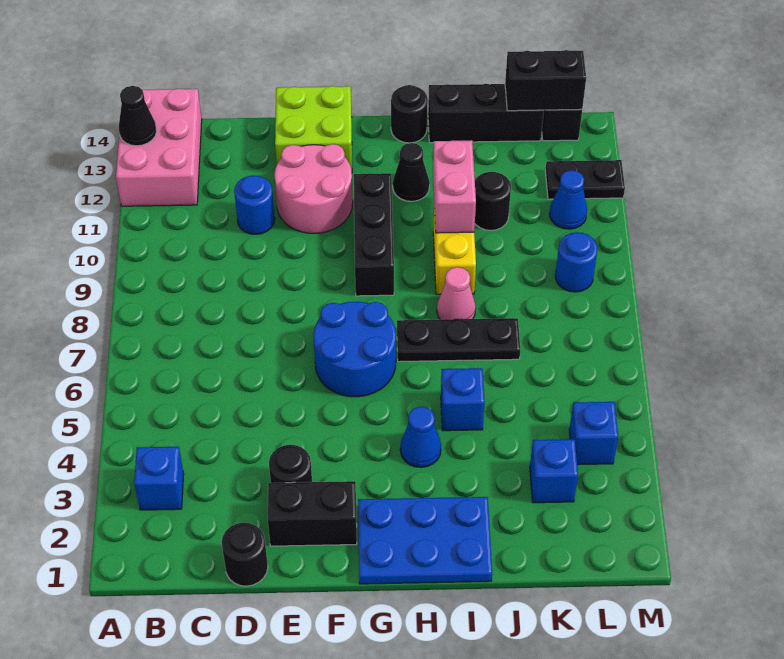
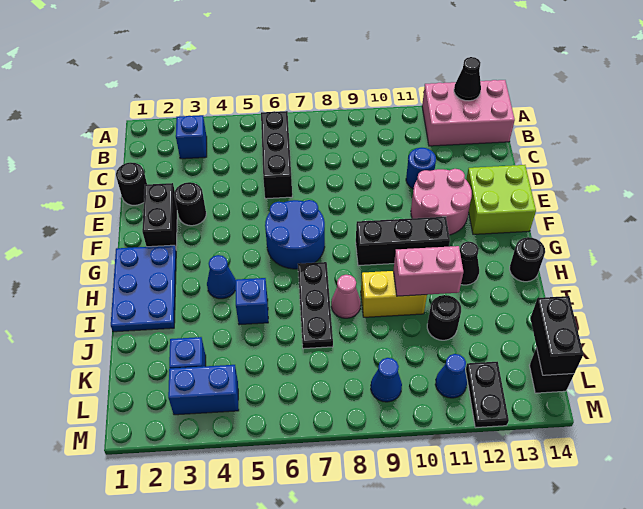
black brick I14:K14 level 1 -> black brick B6:D6 level 1
blue brick L4 level 1 -> blue brick L3:L4 level 1
blue round brick L9 level 1 -> blue cone L9 level 1

